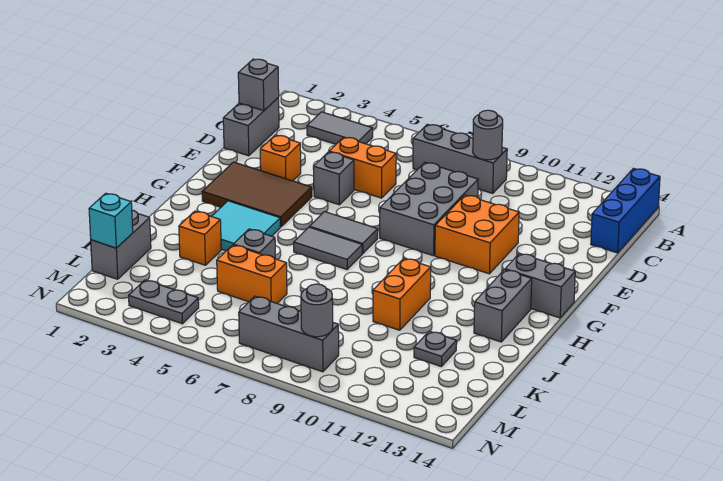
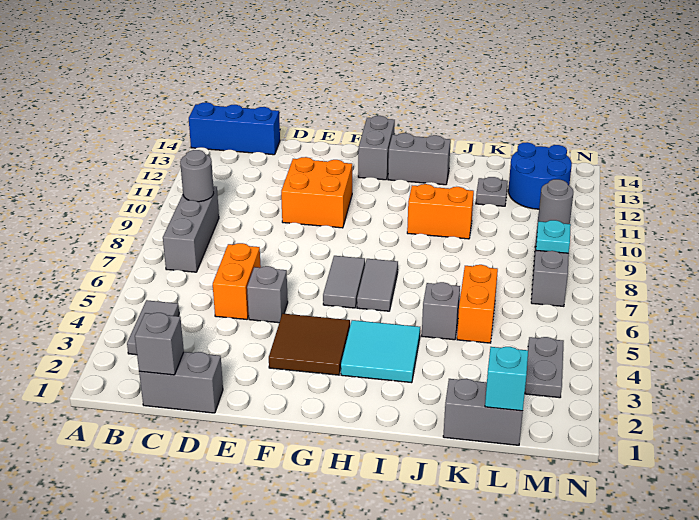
grey brick D8:F9 level 1 -> none
orange brick E3 level 1 -> none
brown tile F2:G4 level 1 -> brown tile F3:G4 level 1
orange brick J3 level 1 -> none
none -> blue round brick L12:M13 level 1
none -> cyan plate M8 level 2

